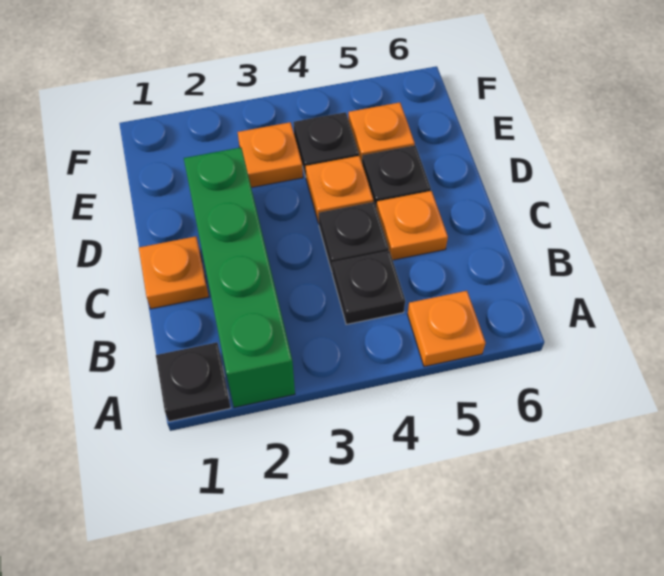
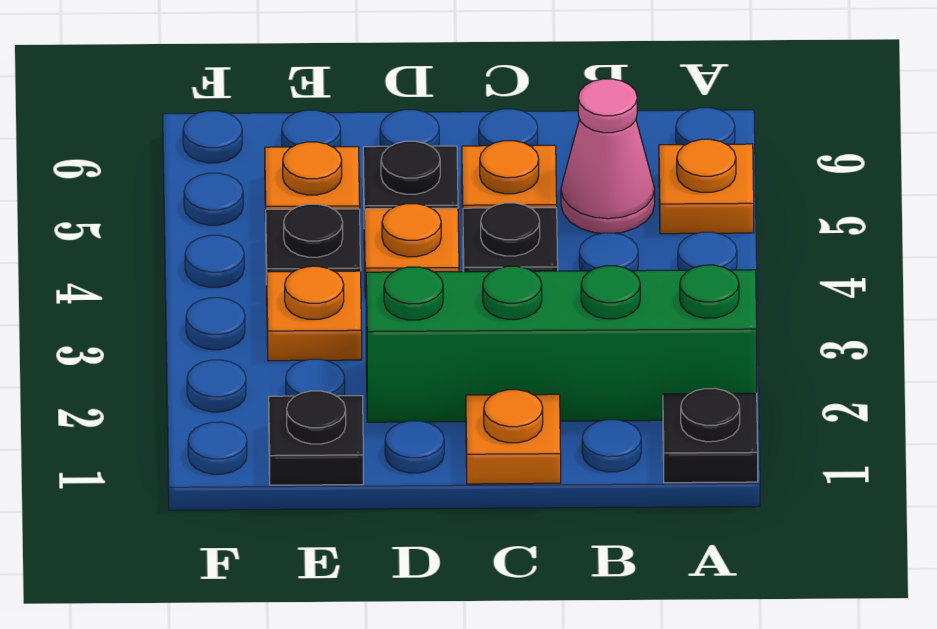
black plate B4 level 1 -> black plate E1 level 1
none -> pink cone B5 level 1

